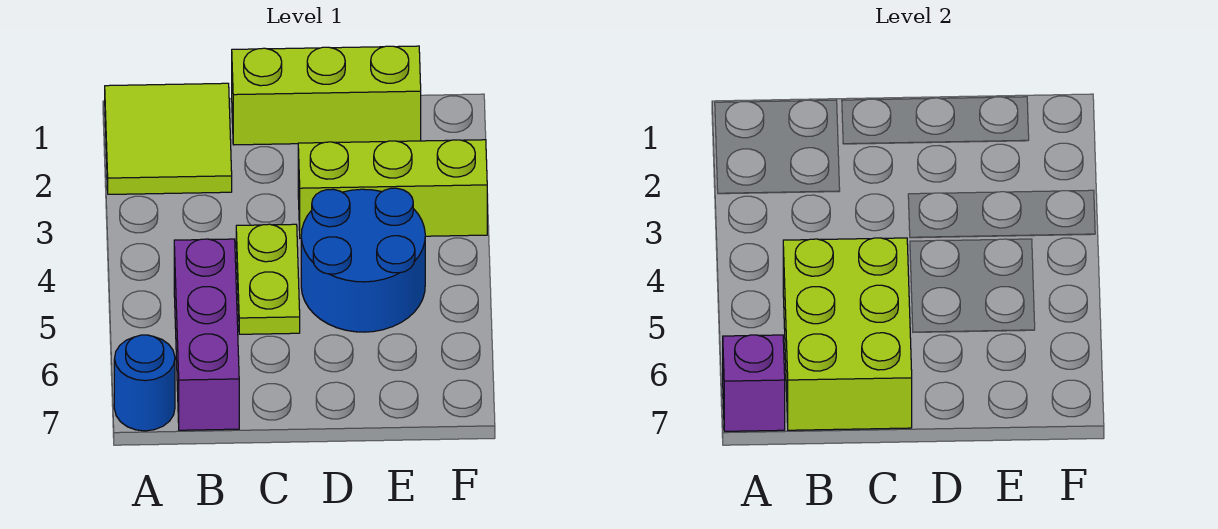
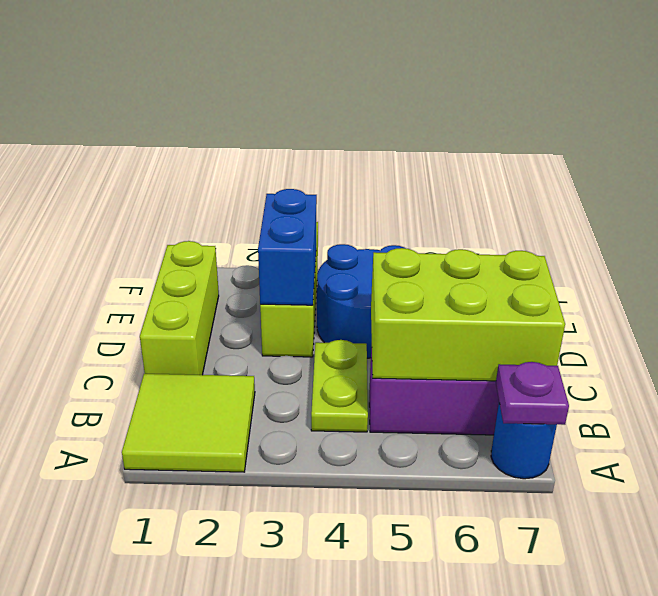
purple brick A7 level 2 -> purple plate A7 level 2
lime plate C4:C5 level 1 -> lime plate B4:C4 level 1
none -> blue brick D3:E3 level 2

